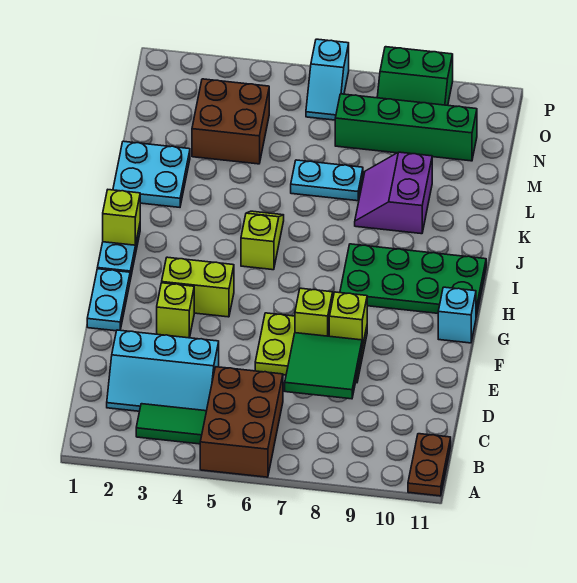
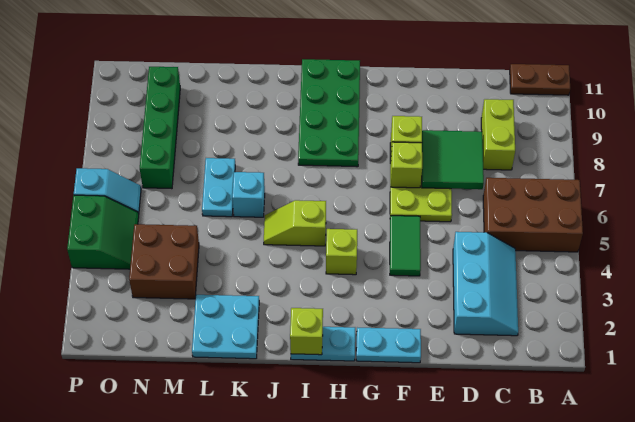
green tile B3:B4 level 1 -> green tile F4:F5 level 1
lime brick F3 level 1 -> lime brick H4 level 1
lime brick G3:G4 level 1 -> lime brick C8:C9 level 1
cyan brick G11 level 1 -> cyan brick K6 level 1
purple slope K8:L9 level 1 top 9 -> none
green slope O8:P9 level 1 top P -> green slope O4:P5 level 1 top P

